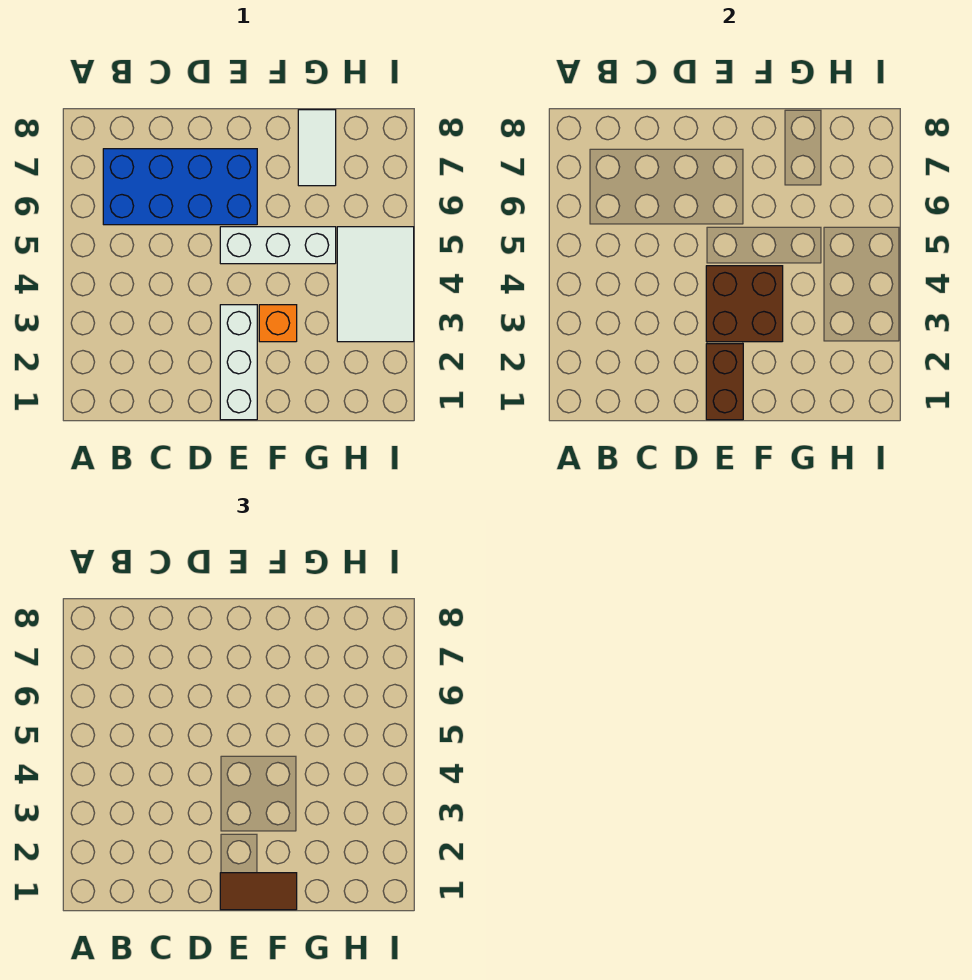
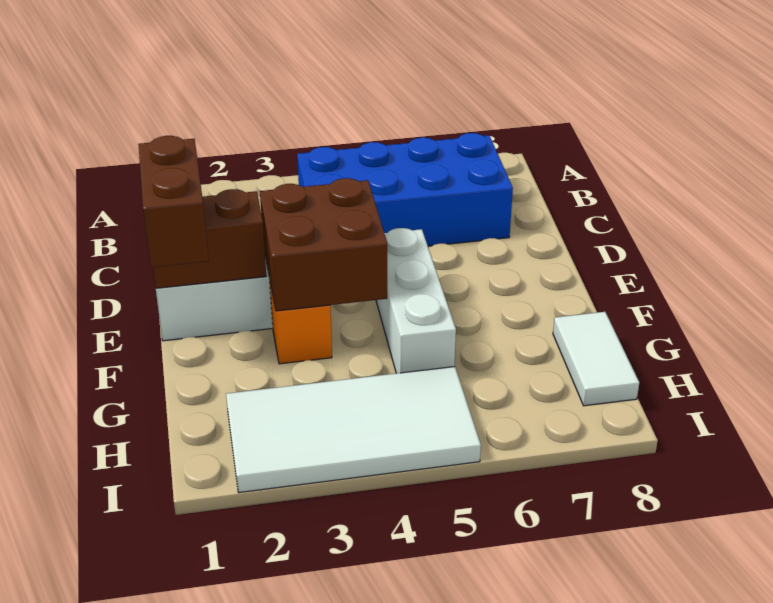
blue brick B6:E7 level 1 -> blue brick B4:C7 level 1
brown tile E1:F1 level 3 -> brown brick E1:F1 level 3
white tile G7:G8 level 1 -> white tile G8:H8 level 1
white tile H3:I5 level 1 -> white tile H2:I5 level 1

